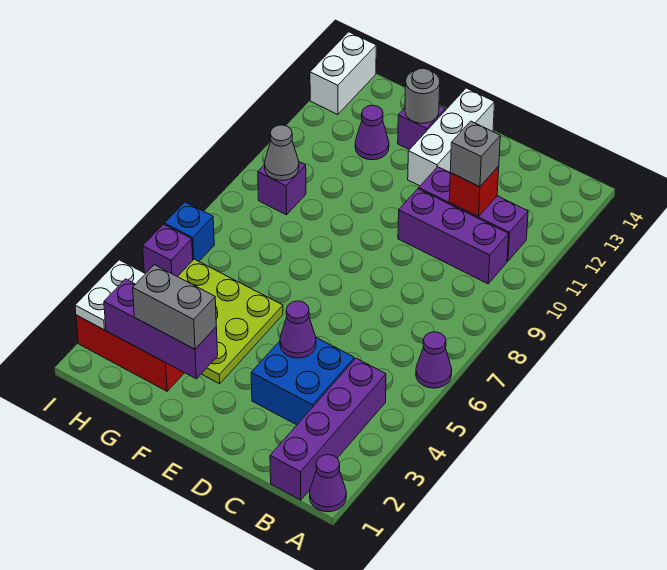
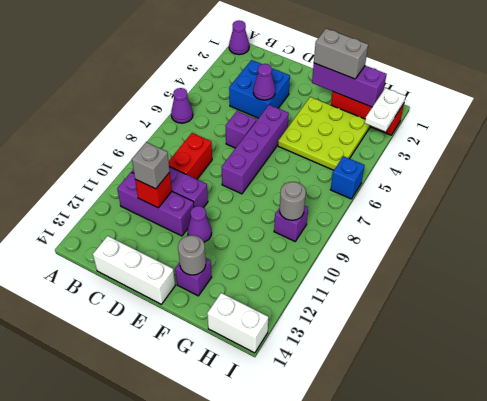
purple brick B1:B4 level 1 -> purple brick E5:E8 level 1
none -> red brick C8:C9 level 1
white brick E12:E14 level 1 -> white brick C14:E14 level 1
purple cone G12 level 1 -> purple cone E11 level 1
grey cone H9 level 2 -> grey round brick H9 level 2
purple brick I5 level 1 -> purple brick D6 level 1
white brick I13:I14 level 1 -> white brick H14:I14 level 1

